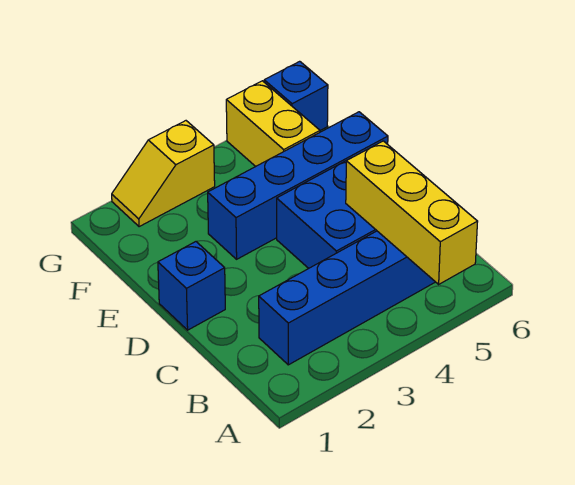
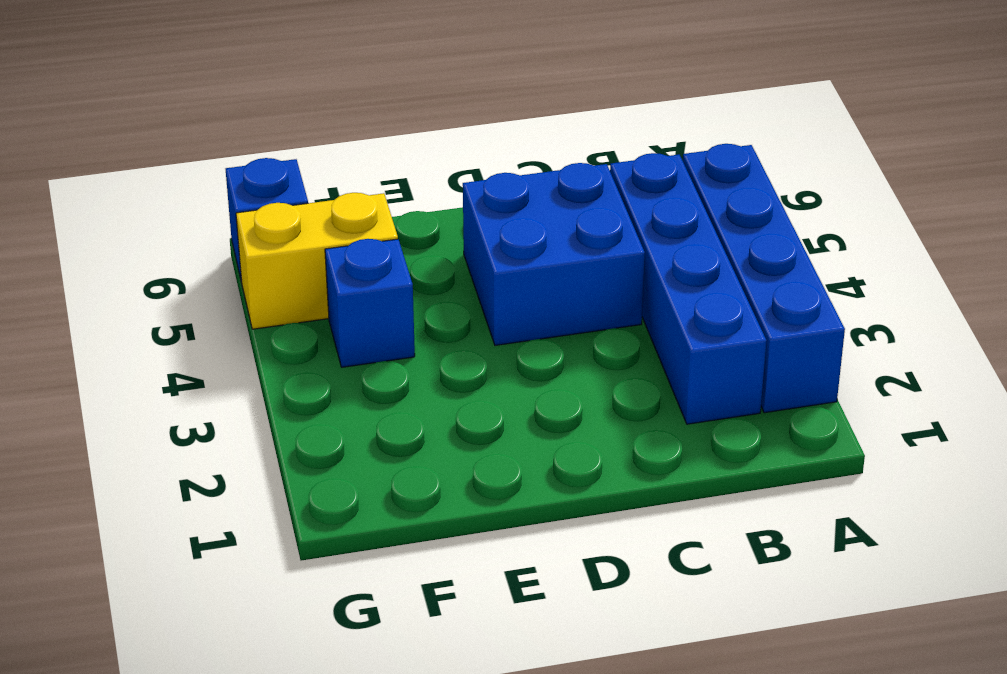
yellow brick A5:C5 level 2 -> none
blue brick D1 level 1 -> blue brick F4 level 1
blue brick E3:E6 level 1 -> blue brick A2:A5 level 1
yellow slope G2:G3 level 1 top 3 -> none

